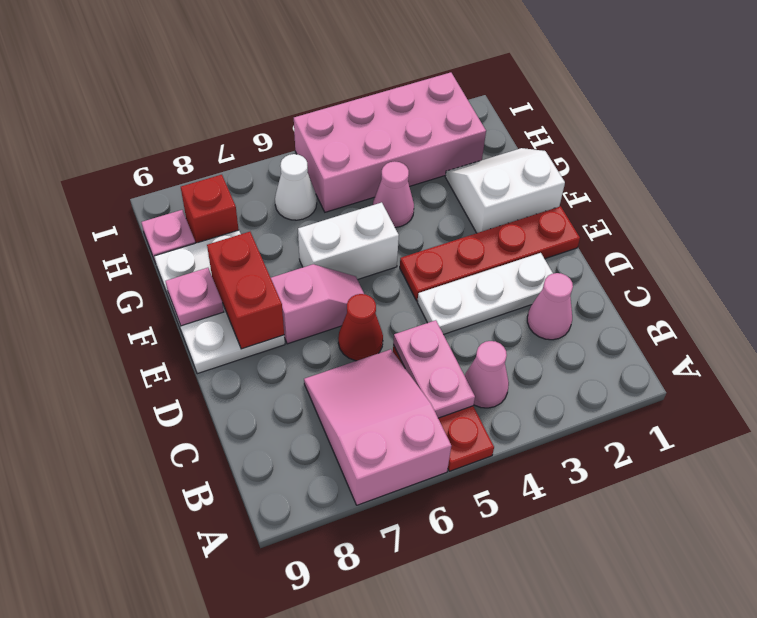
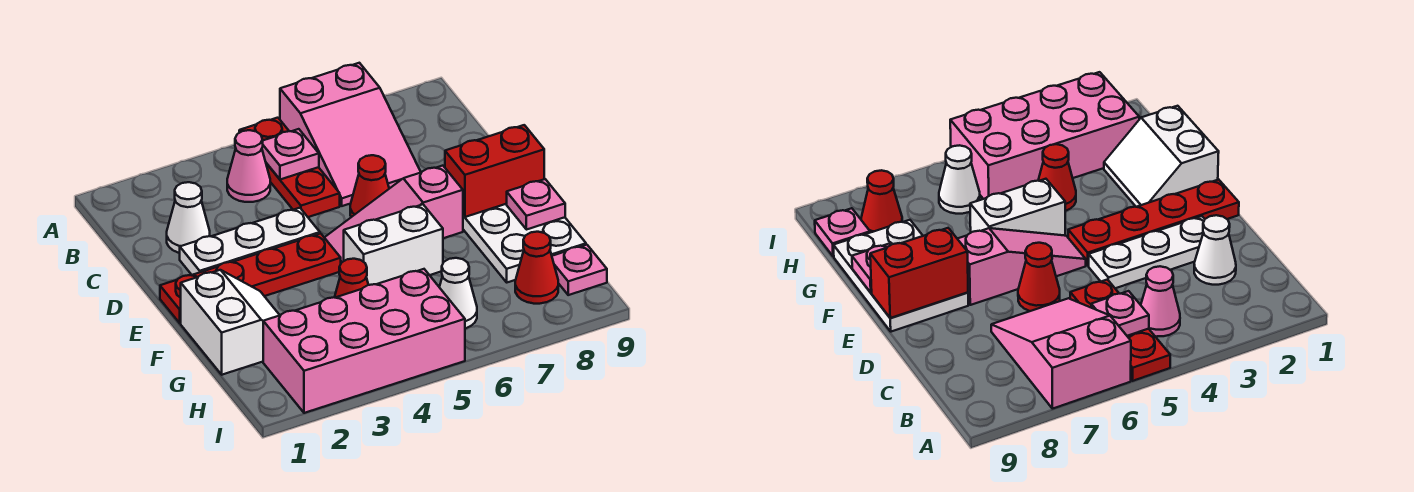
pink plate B5:C5 level 2 -> pink plate B5 level 2
pink cone C2 level 1 -> white cone C2 level 1
pink slope E6:E7 level 1 top 7 -> pink slope E5:E7 level 1 top 7
red brick E8:F8 level 2 -> red brick E8:E9 level 2
white slope F1:G2 level 1 top F -> white slope F1:G2 level 1 top 1
pink cone G4 level 1 -> red cone G4 level 1
red brick H8 level 1 -> red cone H8 level 1

